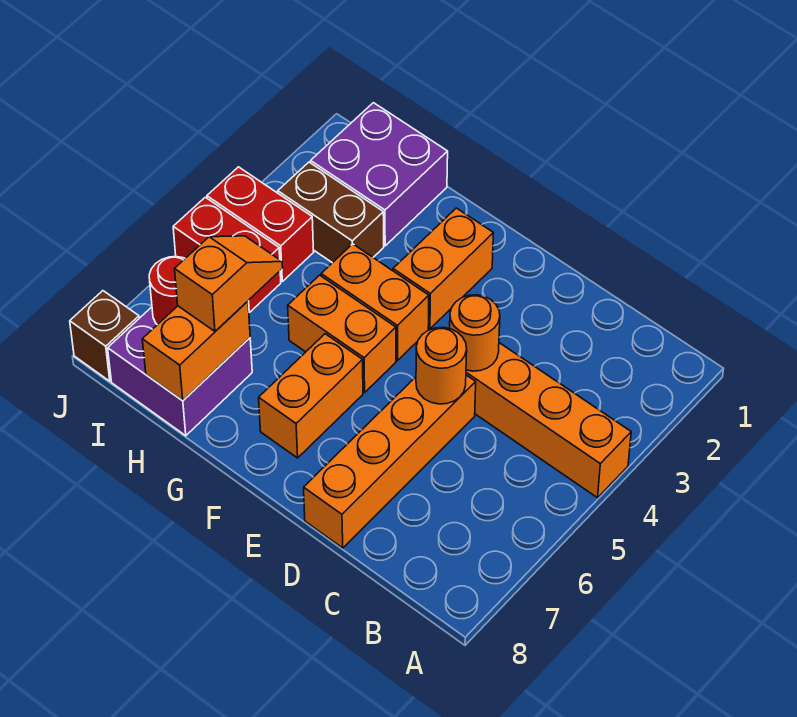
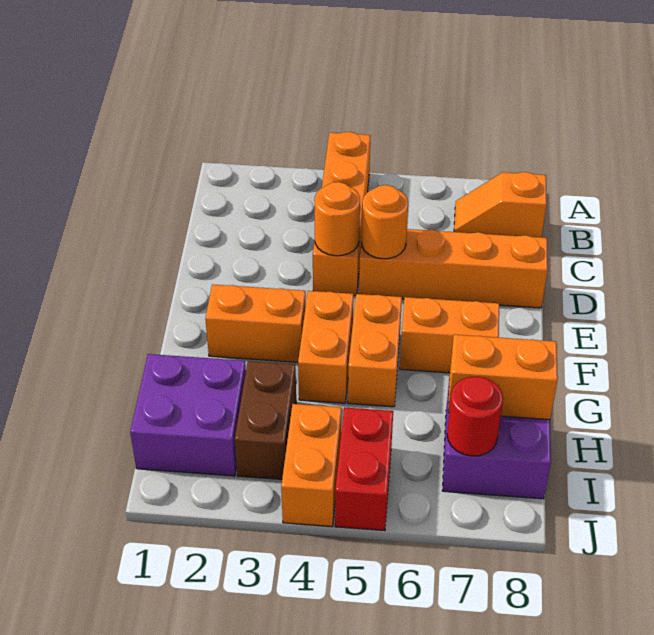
orange slope H6:H7 level 3 top 7 -> orange slope B7:B8 level 1 top 8
red brick I4:J4 level 1 -> orange brick I4:J4 level 1
brown brick J8 level 1 -> none

